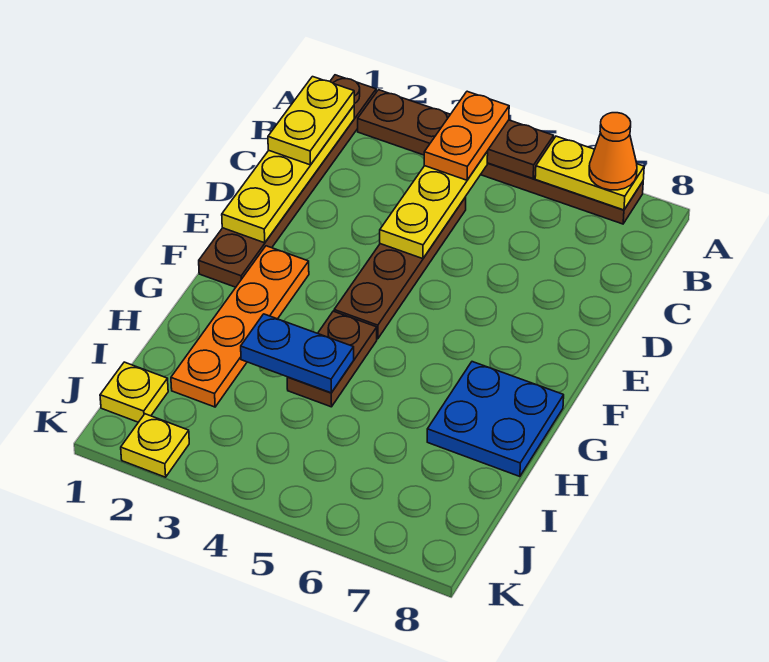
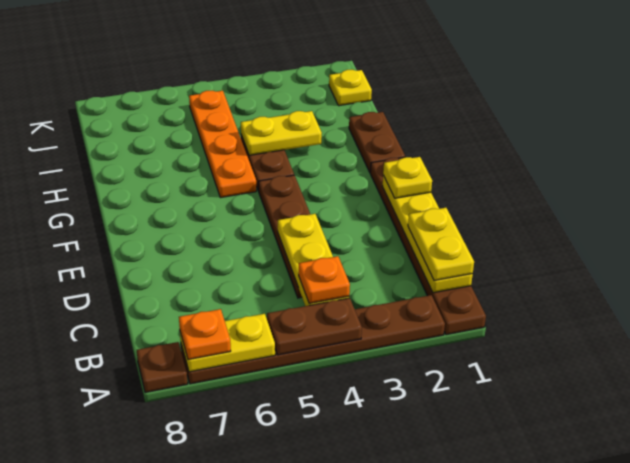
orange plate A4:B4 level 3 -> orange plate B4 level 3
orange cone A7 level 3 -> orange plate A7 level 3
none -> brown plate A8 level 1
orange plate F2:I2 level 1 -> orange plate G5:J5 level 1
none -> brown plate G1:H1 level 1
blue plate G7:H8 level 1 -> none
blue plate H3:H4 level 2 -> yellow plate H3:H4 level 2
yellow plate K2 level 1 -> yellow plate E1 level 3

